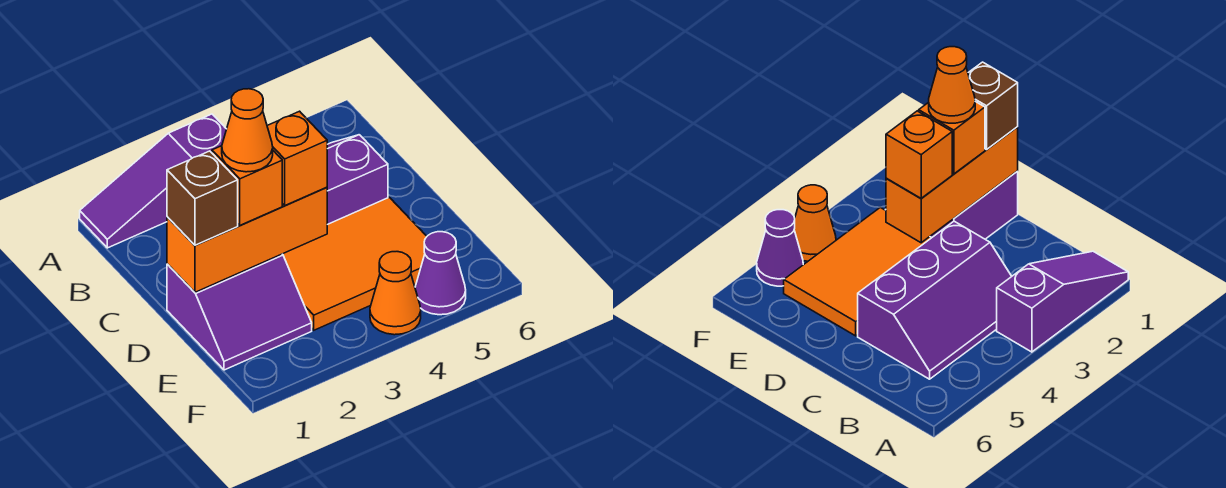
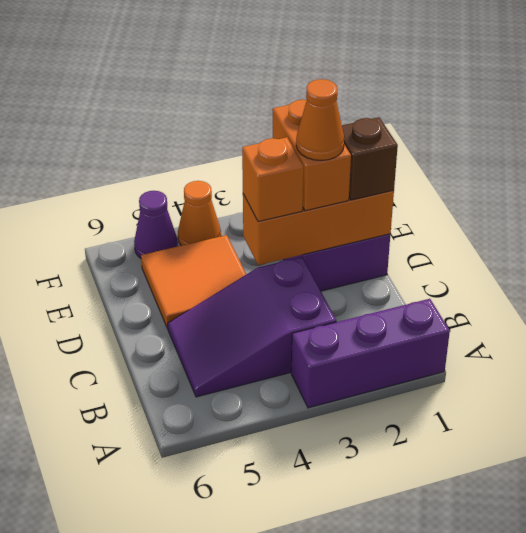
purple slope A1:A3 level 1 top 3 -> purple brick A1:A3 level 1
purple slope B3:C5 level 1 top C -> purple slope B3:C5 level 1 top 3
orange brick D2 level 3 -> orange brick D2:E2 level 3
orange tile D3:E5 level 1 -> orange tile D4:E5 level 1

